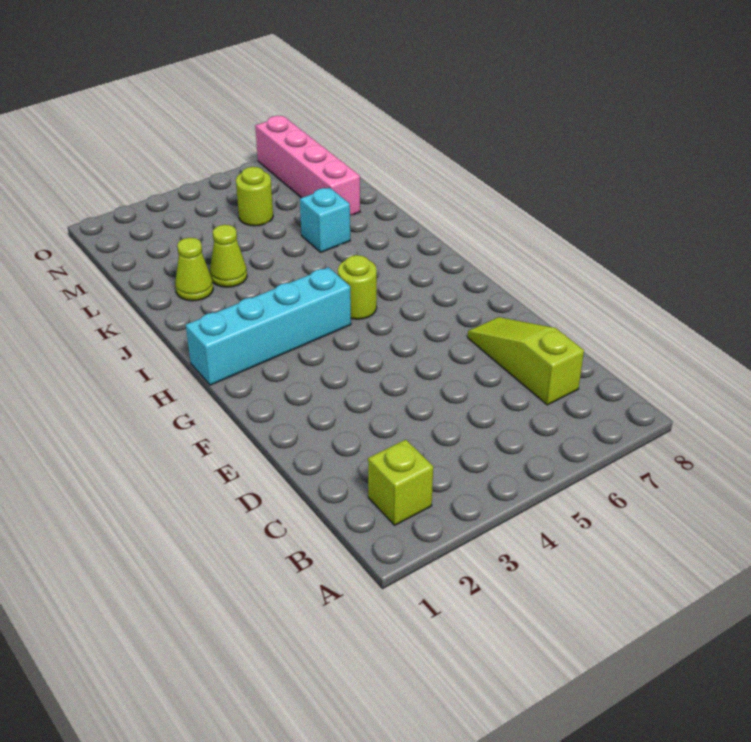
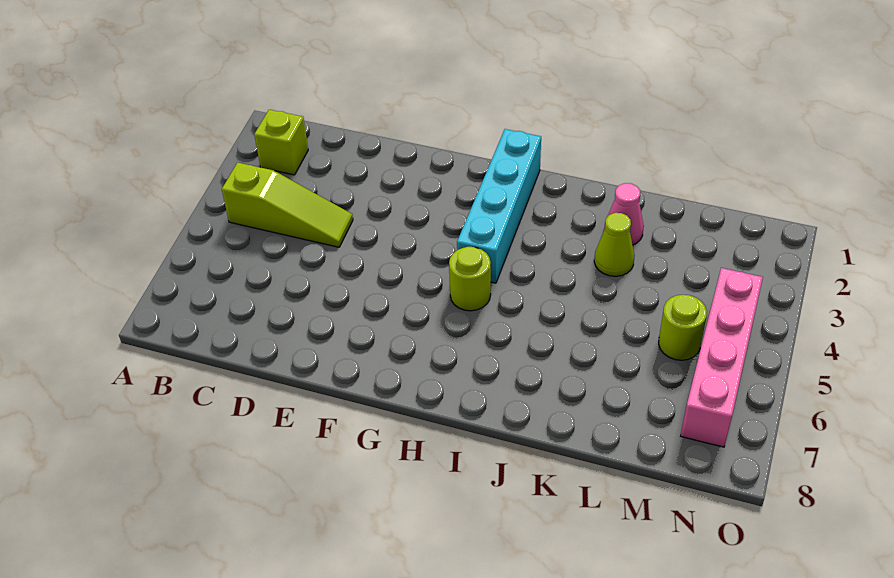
lime slope C7:E7 level 1 top C -> lime slope B4:D4 level 1 top B
lime cone K2 level 1 -> pink cone K2 level 1
cyan brick K6 level 1 -> none
pink brick L7:O7 level 1 -> pink brick N4:N7 level 1

